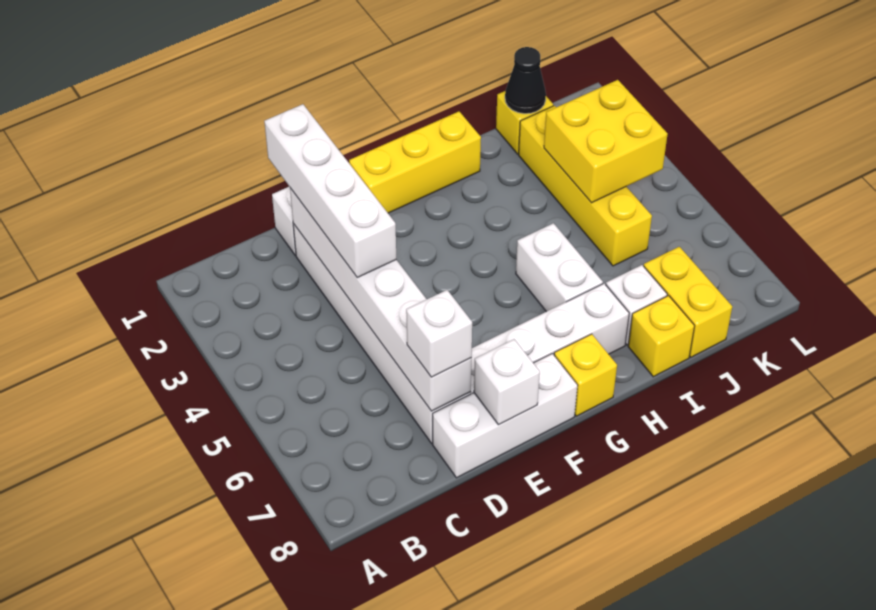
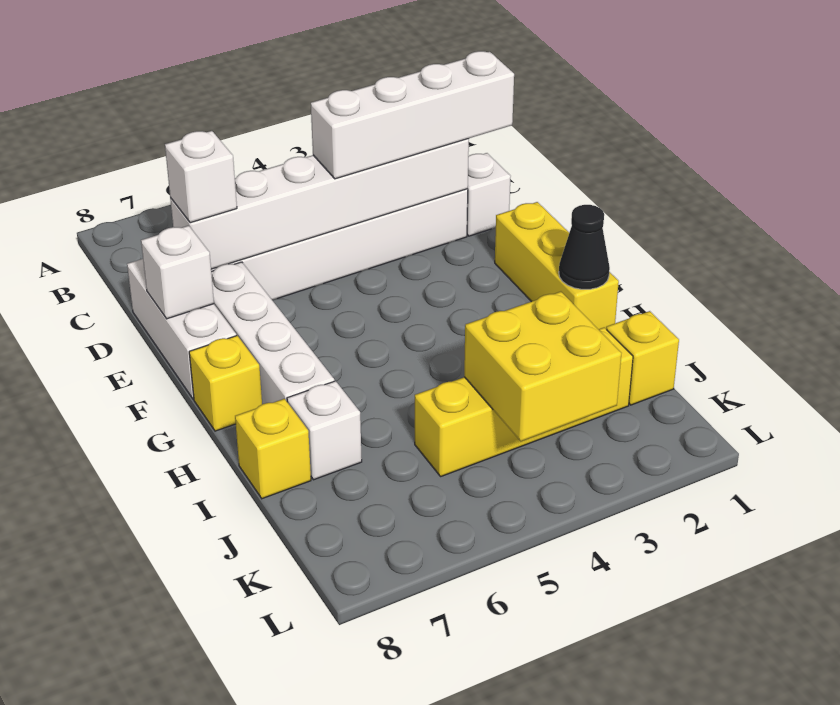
white brick H5:H6 level 1 -> none
black cone J1 level 2 -> black cone H1 level 2
yellow brick J7:J8 level 1 -> none

